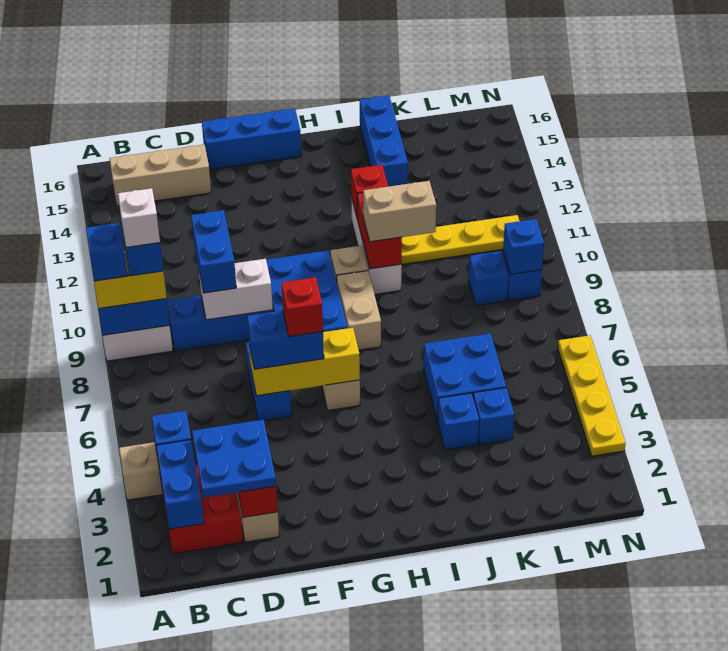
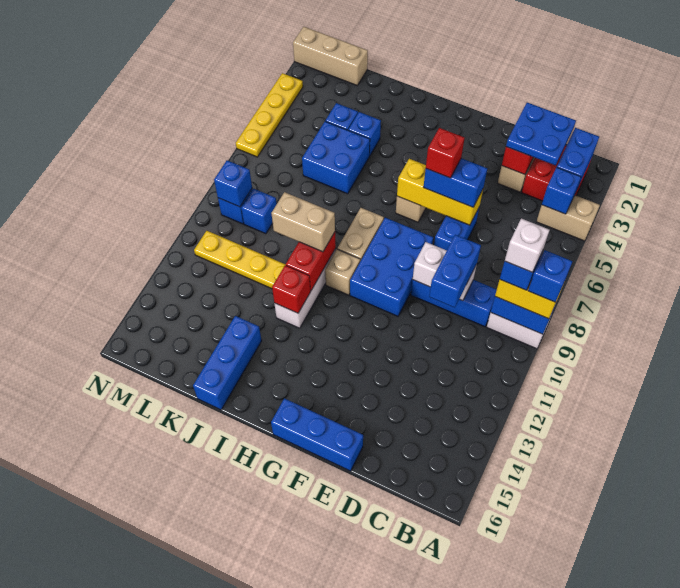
tan brick B15:D15 level 1 -> tan brick L1:N1 level 1

